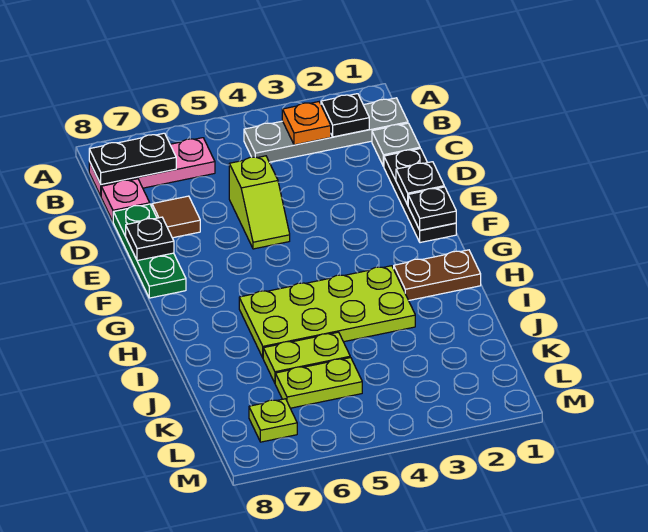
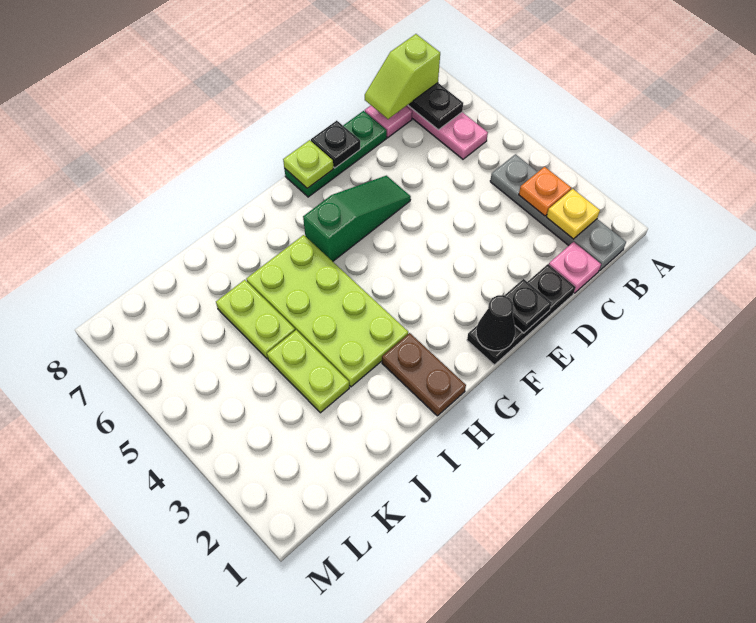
black plate B2 level 2 -> yellow plate B2 level 2
grey plate C1 level 1 -> pink plate C1 level 1
lime slope D5:E5 level 1 top D -> lime slope B8:C8 level 3 top B
brown tile D7 level 1 -> none
none -> green slope E6:G6 level 1 top G
black plate F1 level 2 -> black cone F1 level 2
lime plate K5:K6 level 1 -> lime plate J3:J4 level 1
lime plate L7 level 1 -> lime plate F8 level 2

